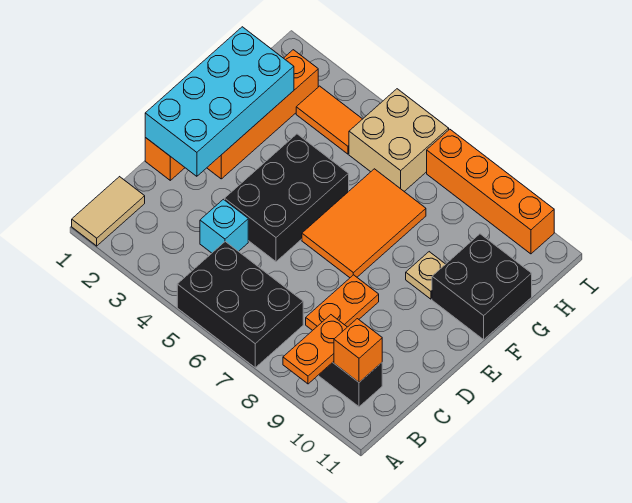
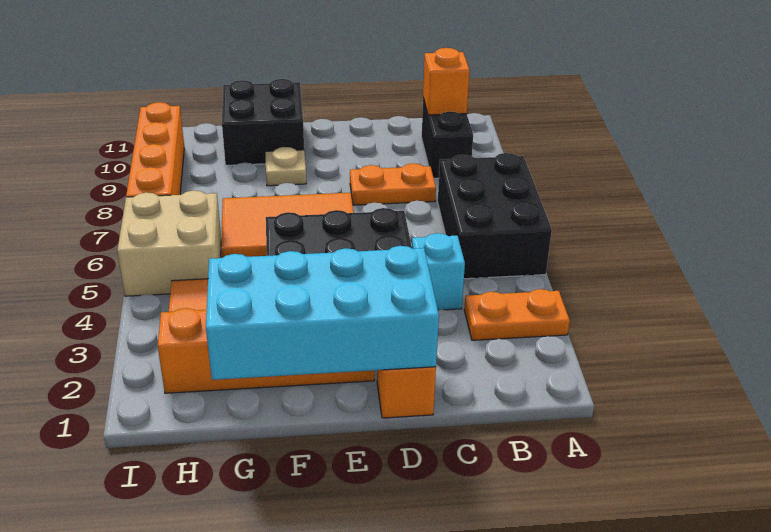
tan tile A1:B1 level 1 -> none
orange plate A9:B9 level 2 -> orange plate A3:B3 level 1

